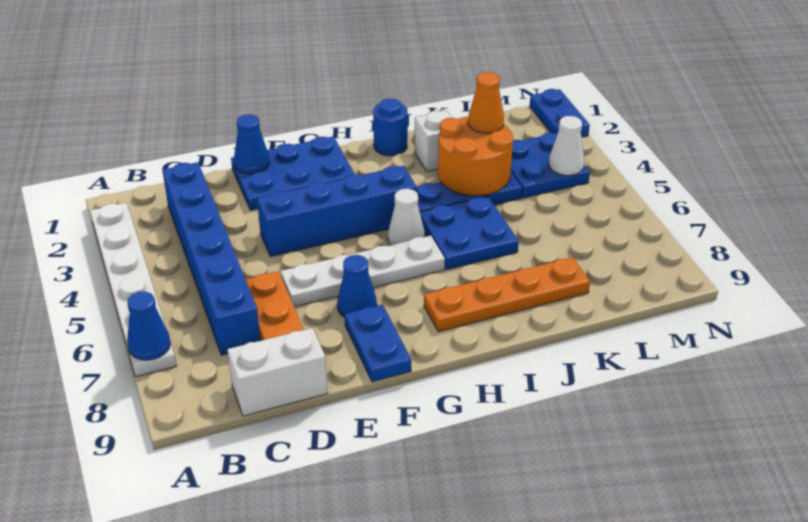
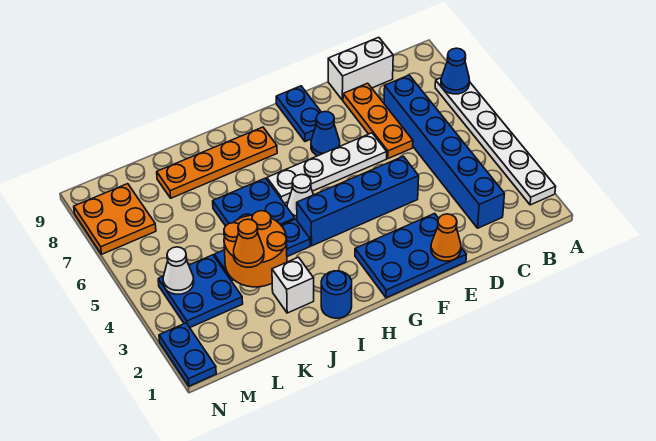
blue cone E1 level 2 -> orange cone E1 level 2
none -> orange plate M7:N8 level 1

